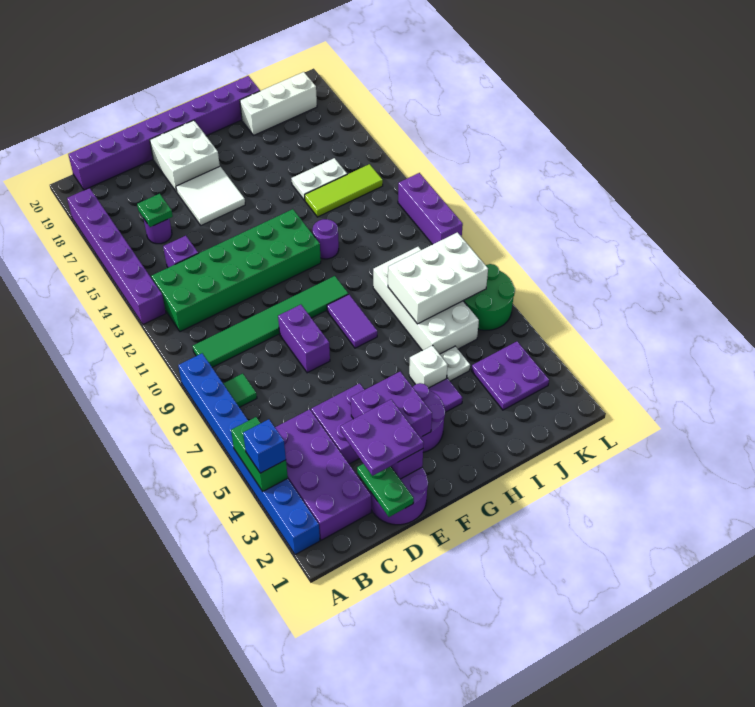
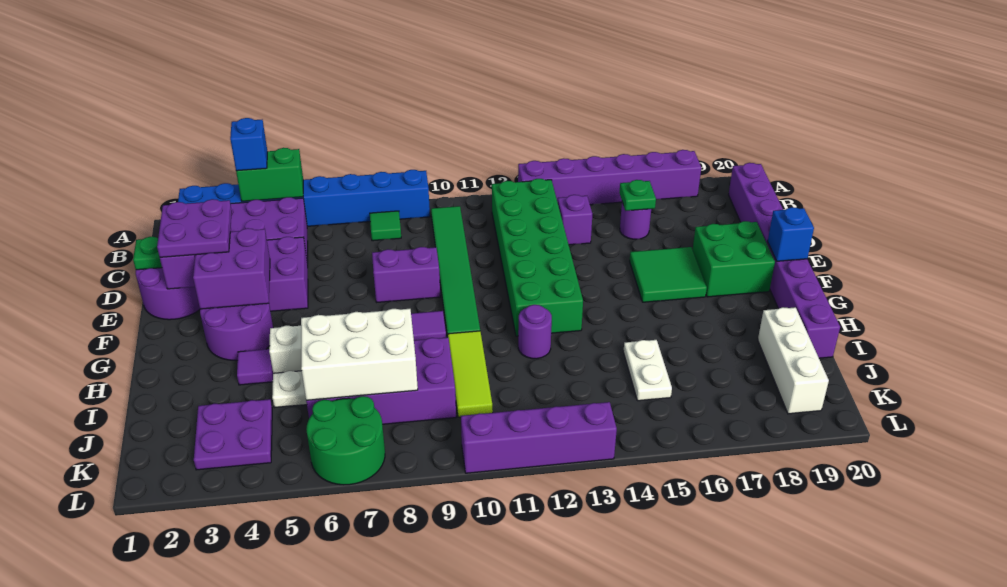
white tile E16:F17 level 1 -> green tile E16:F17 level 1
white brick E18:F19 level 1 -> green brick E18:F19 level 1
none -> blue brick F20 level 2
white brick I6:J9 level 1 -> purple brick I6:J9 level 1
white brick I7:K8 level 2 -> white brick I6:J8 level 2
lime tile I14:K14 level 1 -> lime tile H10:J10 level 1
purple brick L10:L12 level 1 -> purple brick L10:L13 level 1

